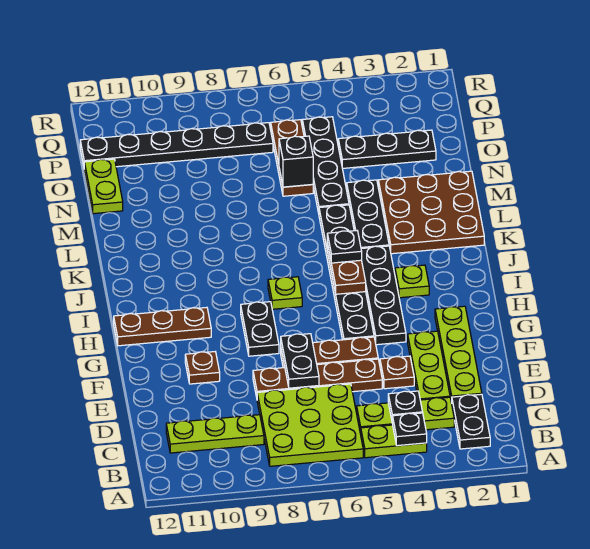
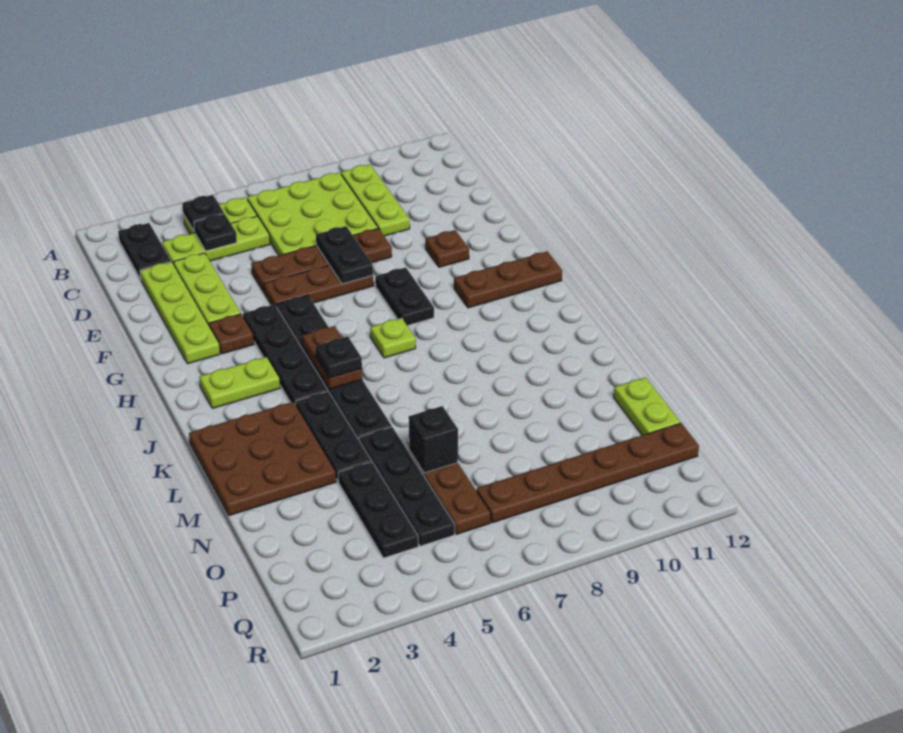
lime plate C9:C11 level 1 -> lime plate B9:D9 level 1
brown plate E4 level 1 -> brown plate G3 level 1
lime plate I3 level 1 -> lime plate I2:I3 level 1
black plate O2:O4 level 1 -> black plate N4:P4 level 1
black plate P7:P12 level 1 -> brown plate P7:P12 level 1

